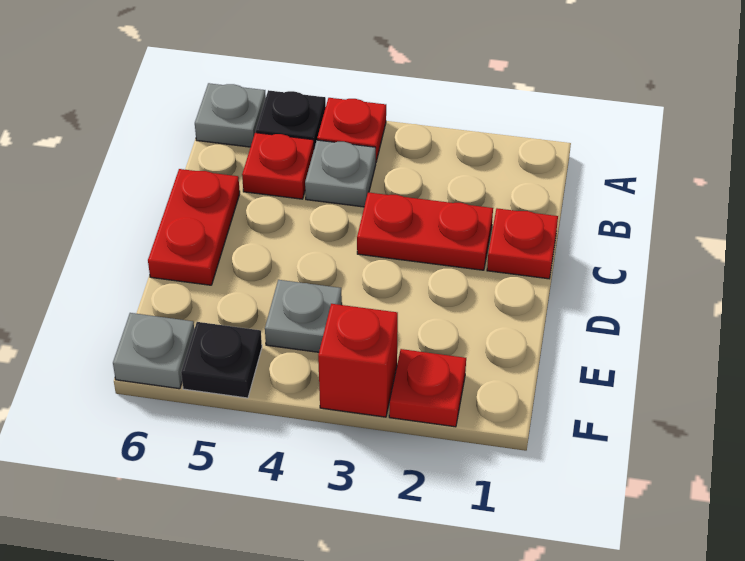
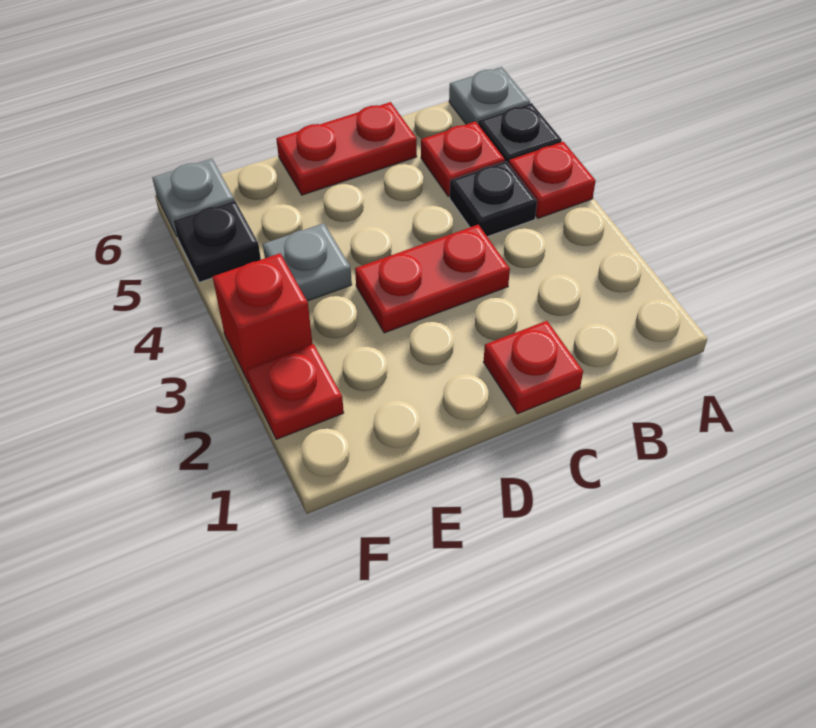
grey plate B4 level 1 -> black plate B4 level 1
red plate C2:C3 level 1 -> red plate C3:D3 level 1

